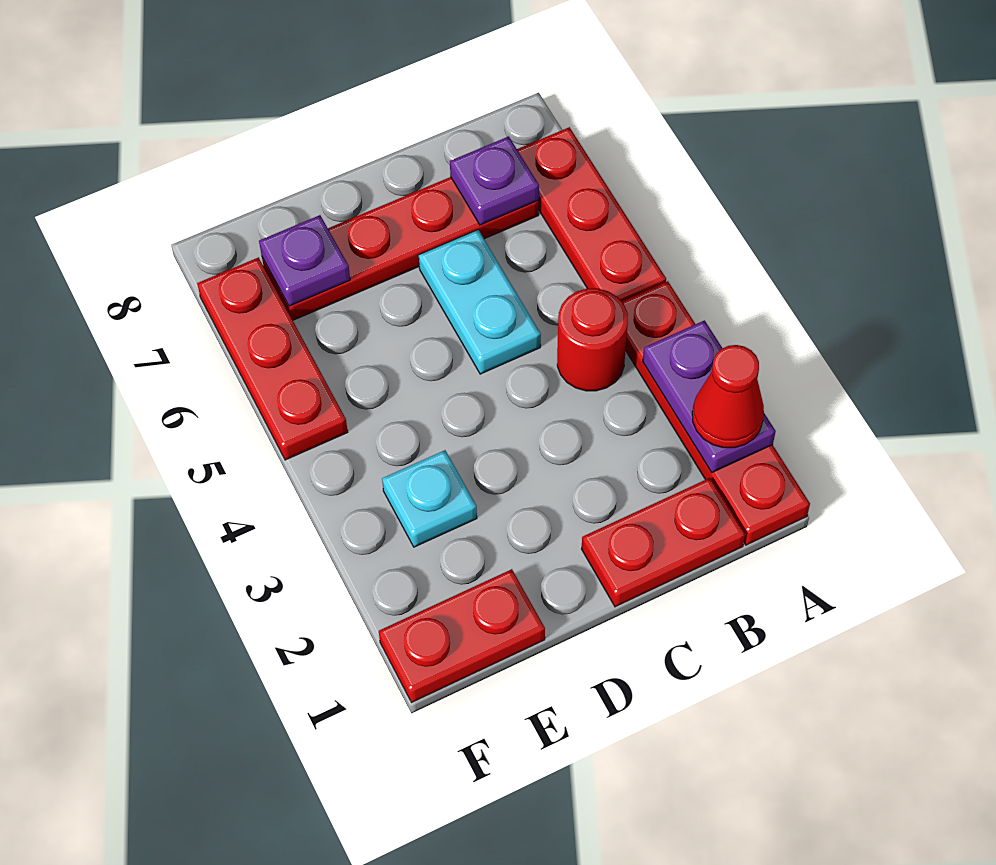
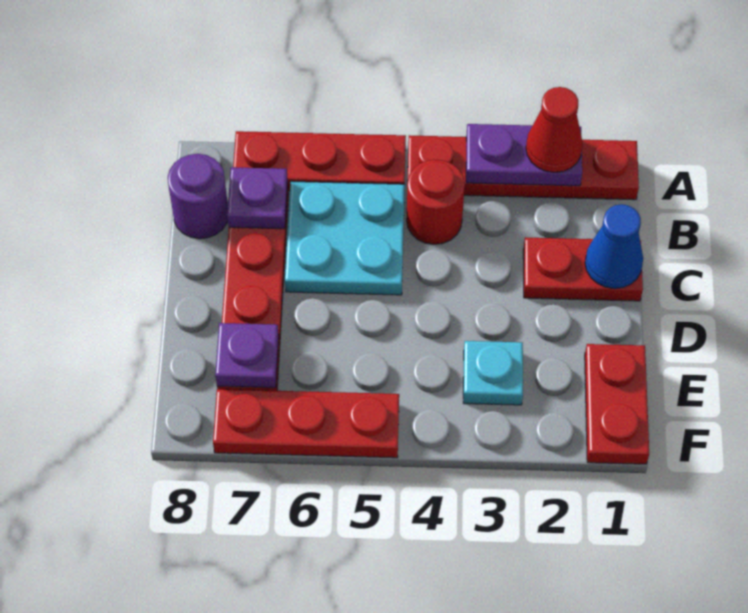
red plate B1:C1 level 1 -> red plate C1:C2 level 1
none -> purple round brick B8 level 1
none -> blue cone C1 level 2
cyan plate C5:C6 level 1 -> cyan plate B5:C6 level 1

